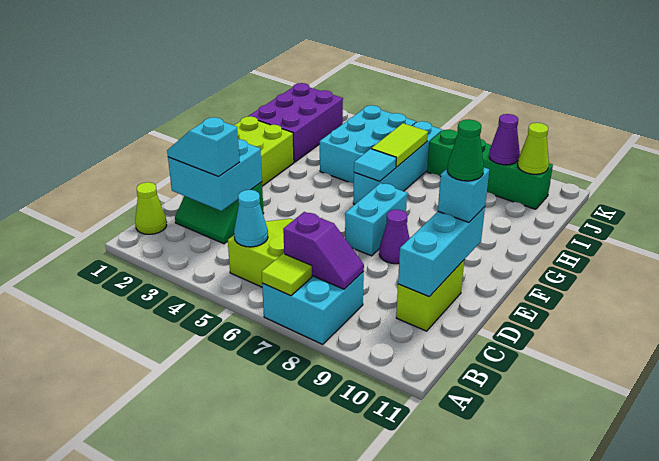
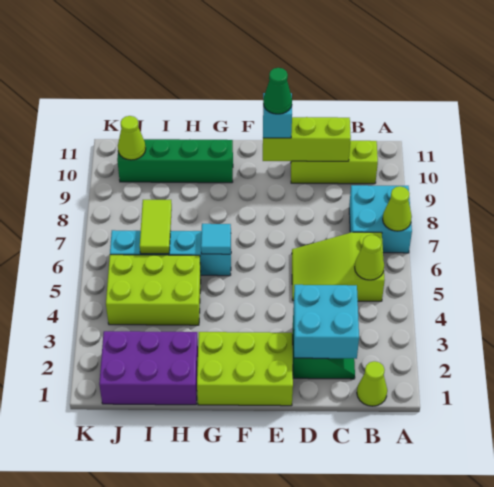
lime tile A7 level 2 -> lime cone A7 level 2
cyan cone B5 level 2 -> lime cone B5 level 2
purple slope B7:B8 level 2 top 7 -> none
cyan slope C2:C3 level 3 top 3 -> none
lime brick C10:D10 level 1 -> lime brick B10:D10 level 1
cyan brick C10:E10 level 2 -> lime brick C10:E10 level 2
cyan brick E7:F7 level 1 -> none
purple cone E8 level 1 -> none
cyan brick H4:J5 level 1 -> lime brick H4:J5 level 1
lime tile H6:I6 level 2 -> lime tile I6:I7 level 2
green brick J7:J10 level 1 -> green brick G10:J10 level 1
purple cone J9 level 2 -> none

